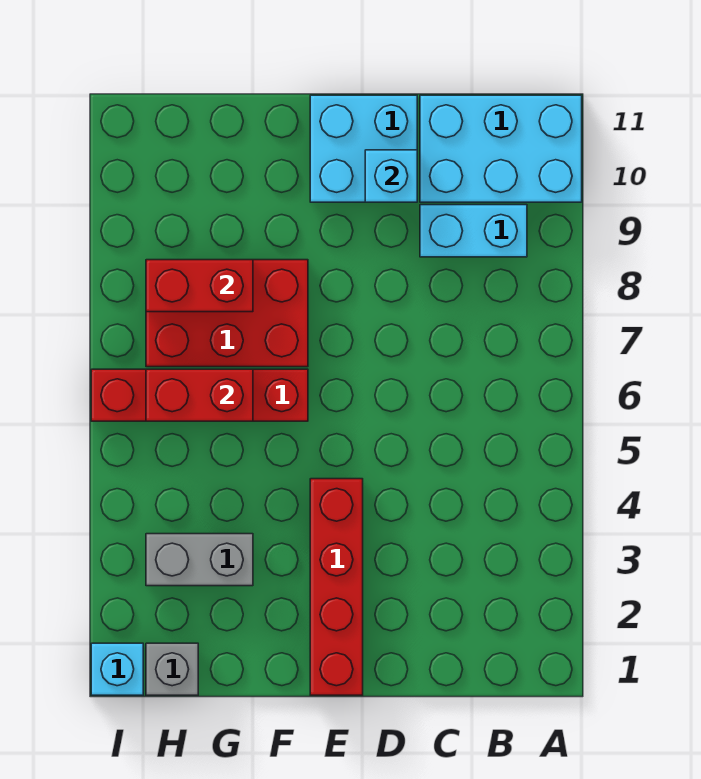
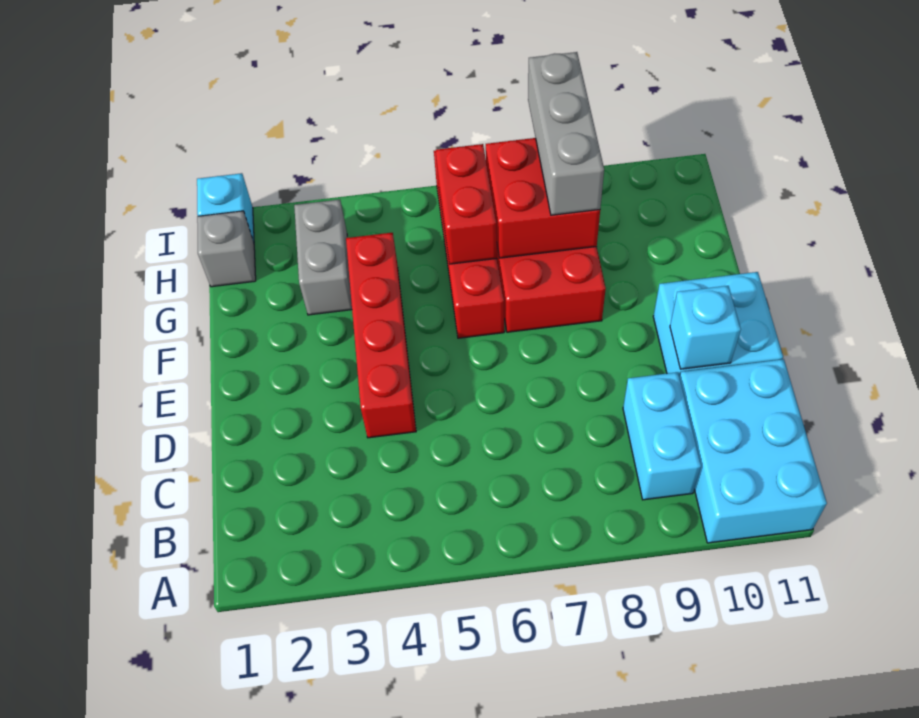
red brick E1:E4 level 1 -> red brick D4:G4 level 1
red brick G8:H8 level 2 -> red brick G7:H8 level 2
none -> grey brick G8:I8 level 3

